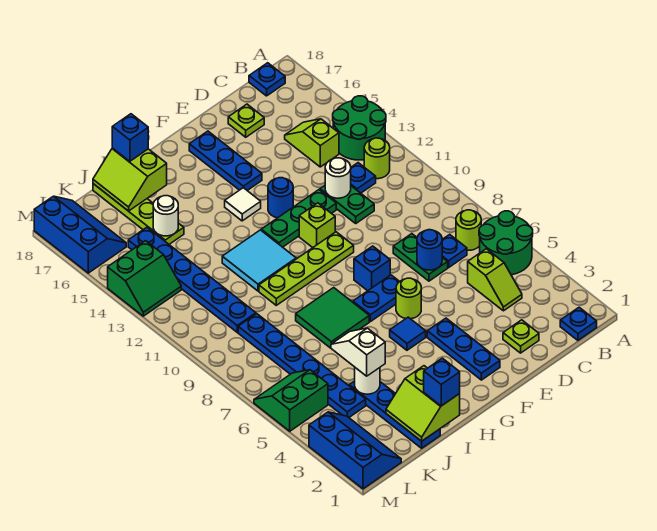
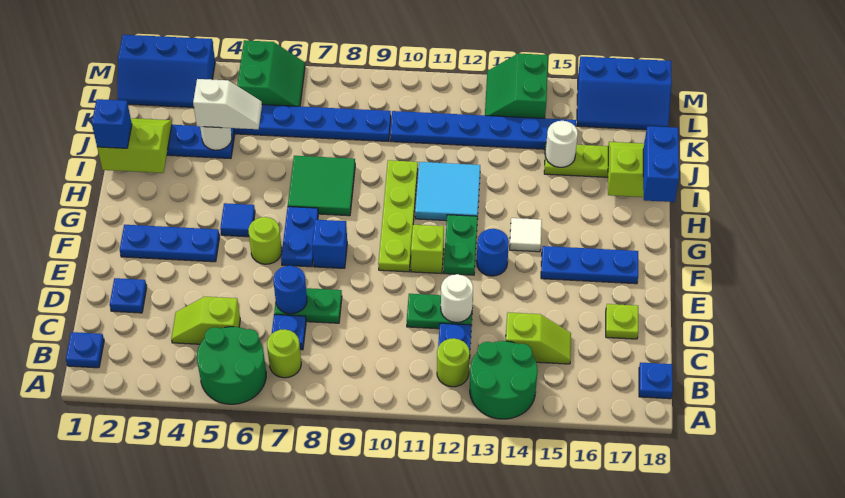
lime plate D2 level 1 -> blue plate D2 level 1
green plate E12:G12 level 1 -> green plate F12:G12 level 1
blue brick I18 level 3 -> blue brick H18:I18 level 3

